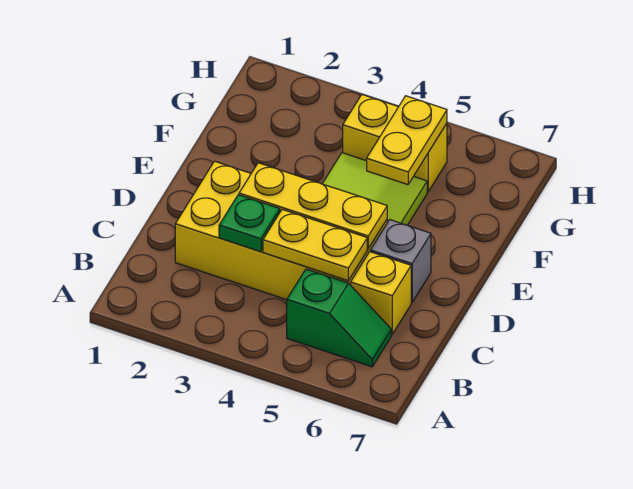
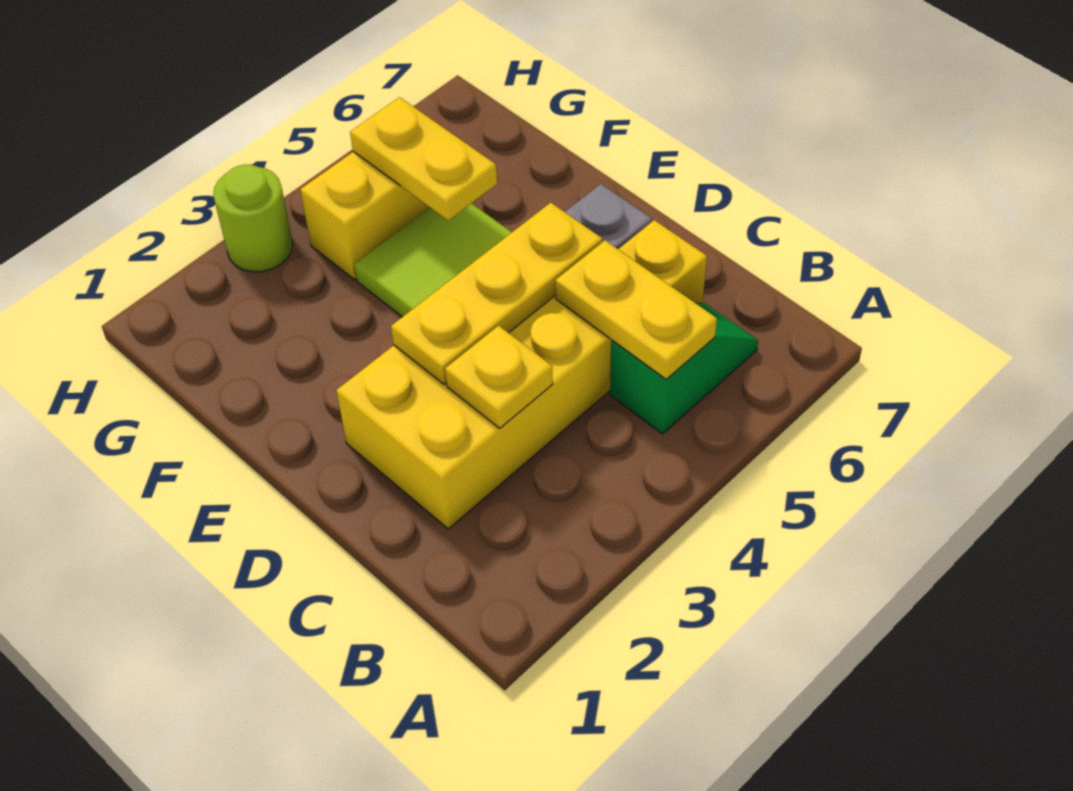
green plate C3 level 2 -> yellow plate C3 level 2
yellow plate C4:C5 level 2 -> yellow plate B5:C5 level 2
none -> lime round brick H3 level 1

